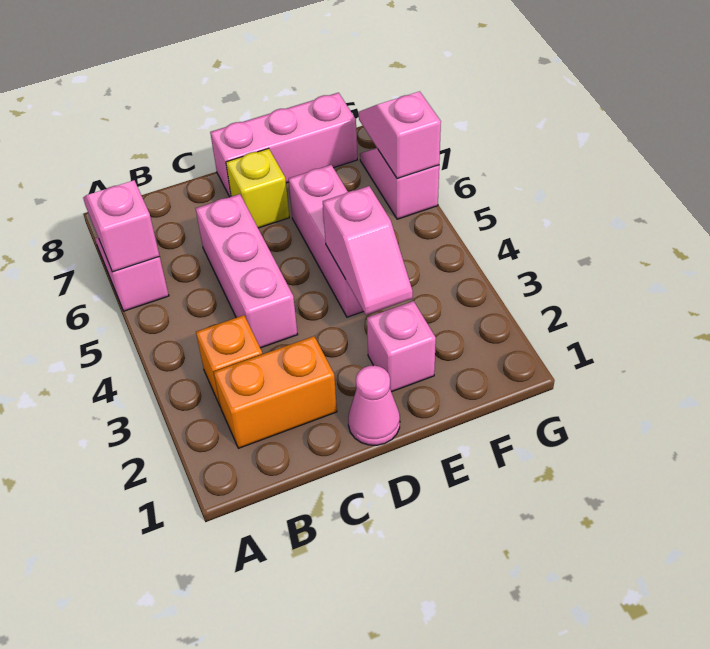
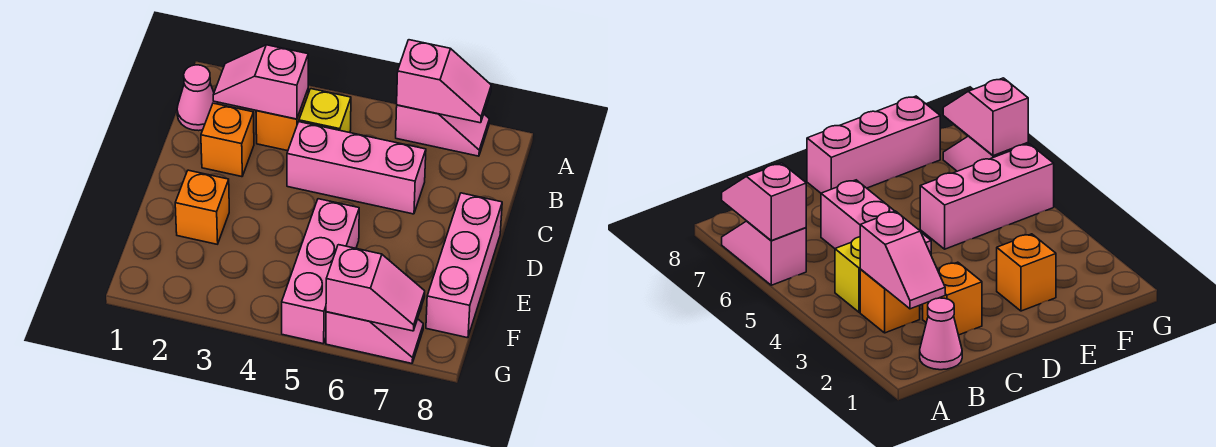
orange brick B2:C2 level 1 -> orange brick C2 level 1
pink cone D1 level 1 -> pink cone B1 level 1
yellow brick D7 level 1 -> yellow brick B4 level 1
pink brick E2 level 1 -> orange brick E2 level 1
pink slope E3:E4 level 2 top 4 -> pink slope B2:B3 level 2 top 3
pink brick E4:E6 level 1 -> pink brick E5:G5 level 1

